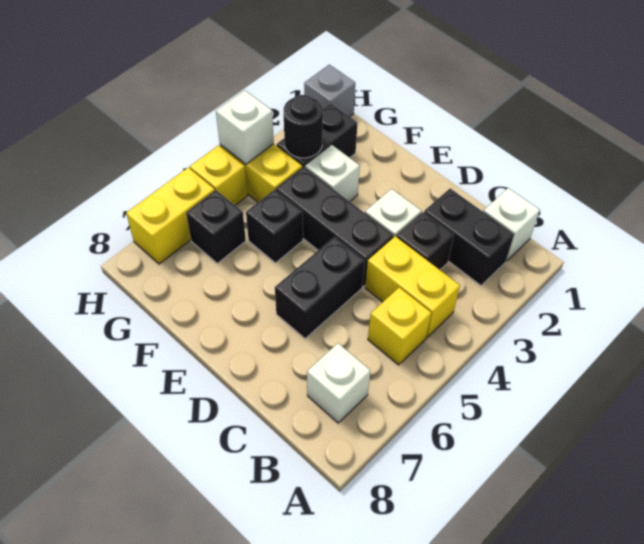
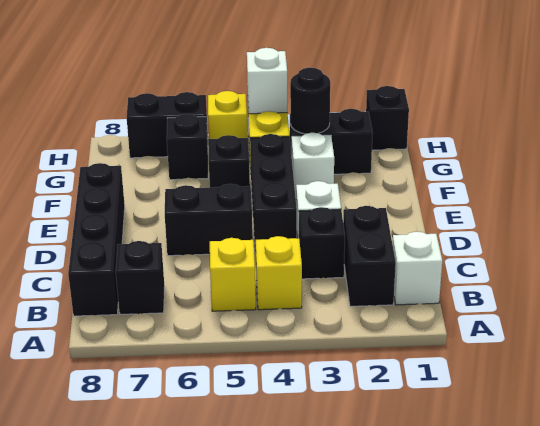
yellow brick B4:C4 level 1 -> yellow brick B4 level 1
white brick B7 level 1 -> black brick B7 level 1
none -> black brick B8:E8 level 1
grey brick H1 level 1 -> black brick H1 level 1
yellow brick H6:H7 level 1 -> black brick H6:H7 level 1

